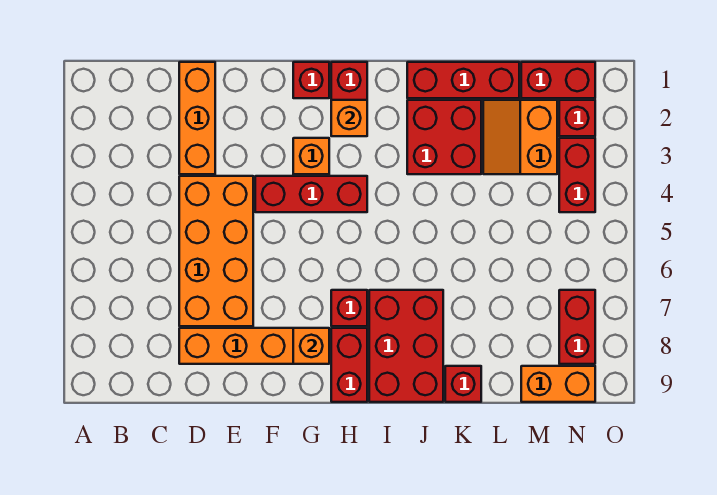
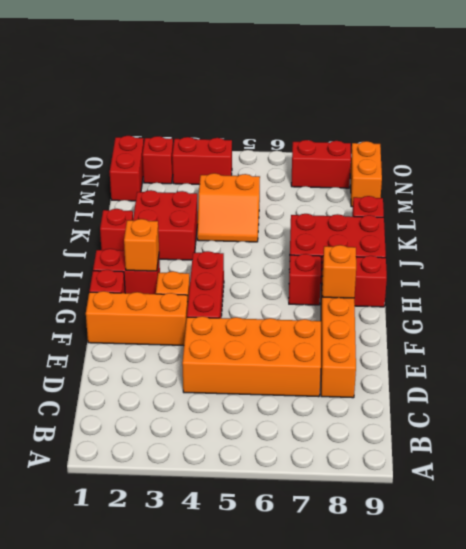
orange brick D1:D3 level 1 -> orange brick F1:F3 level 1
red brick J1:L1 level 1 -> red brick J1 level 1
orange slope L2:M3 level 1 top M -> orange slope K4:L5 level 1 top L

